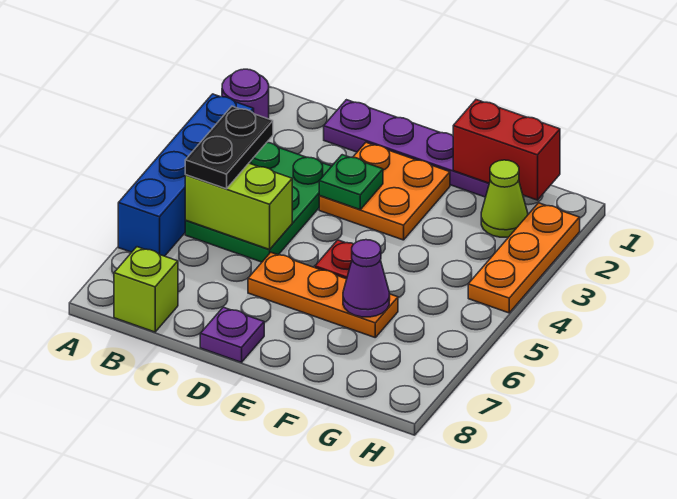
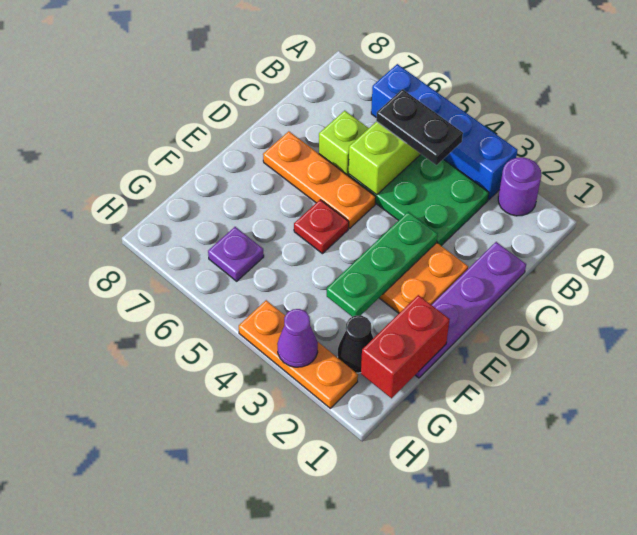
lime brick B8 level 1 -> lime brick C6 level 1
green plate D3 level 2 -> green plate D3:F3 level 2
orange plate D6:F6 level 1 -> orange plate D5:D7 level 1
purple plate D8 level 1 -> purple plate G6 level 1
purple cone F6 level 2 -> purple cone H3 level 2
lime cone G2 level 1 -> black cone G2 level 1

